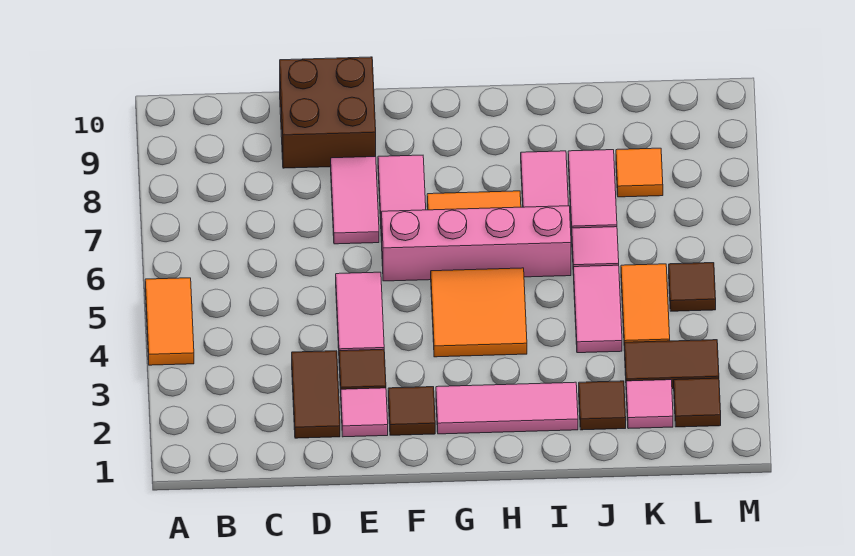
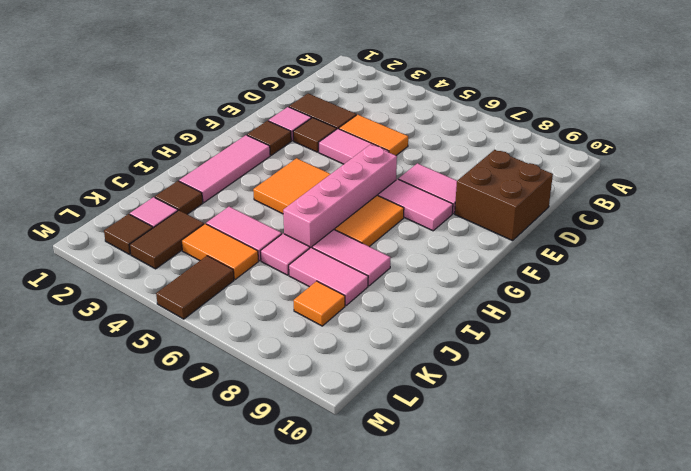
orange tile A4:A5 level 1 -> orange tile D4:D5 level 1
brown tile L5 level 1 -> brown tile L5:M5 level 1

